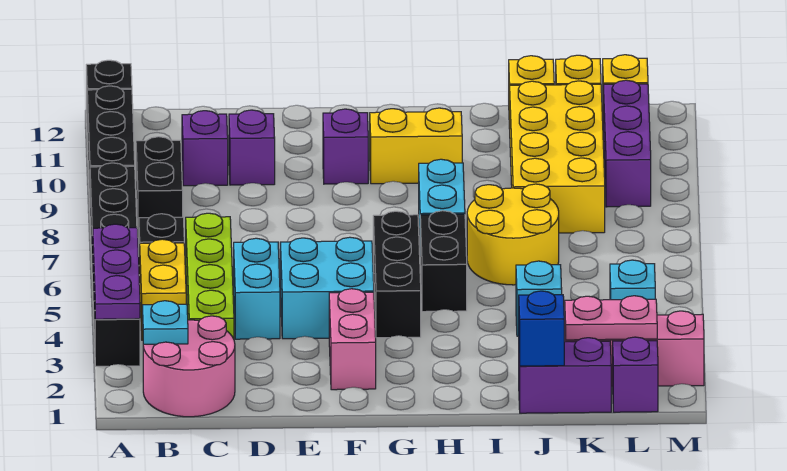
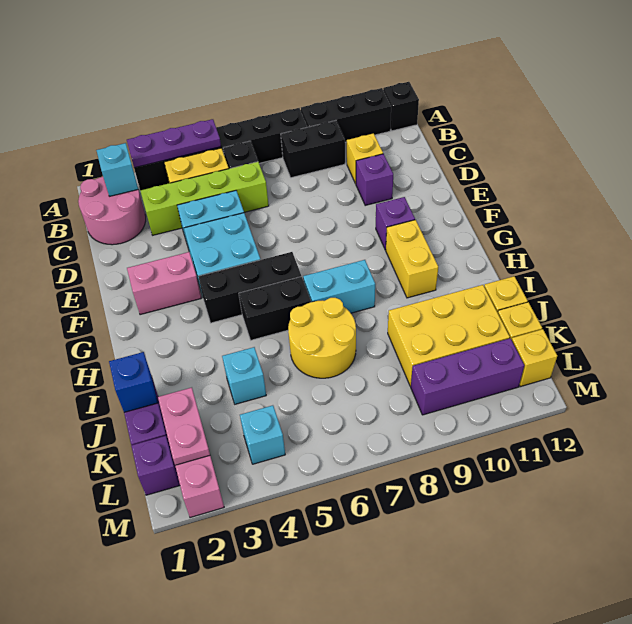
cyan plate B2 level 2 -> cyan brick B2 level 2
purple brick C10 level 1 -> yellow brick C10 level 1
yellow brick J8:K11 level 1 -> yellow brick J9:K11 level 1

